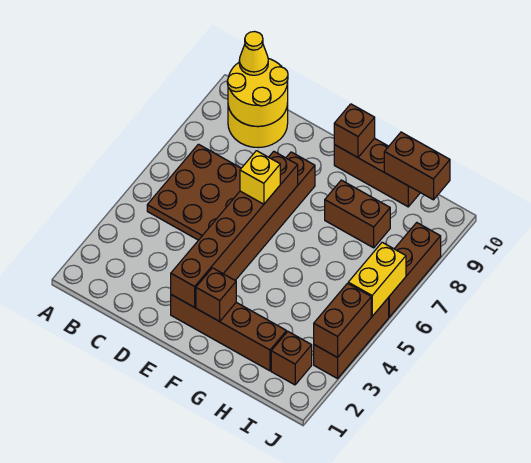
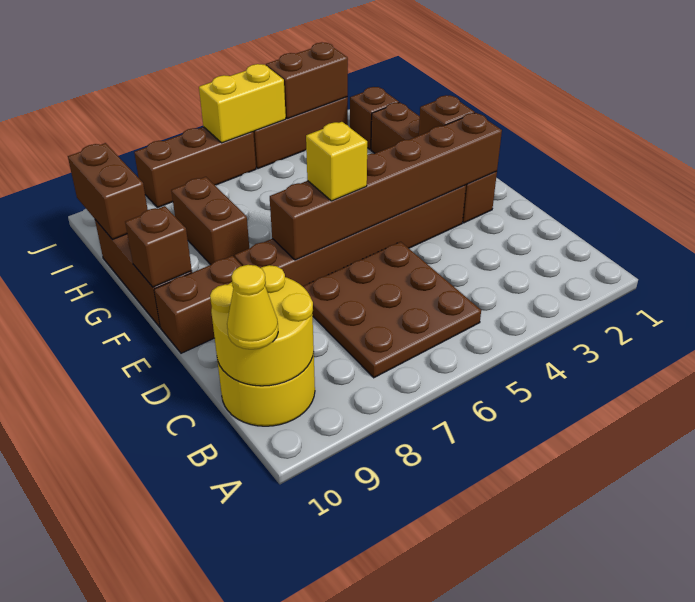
none -> brown brick E9:E10 level 1

